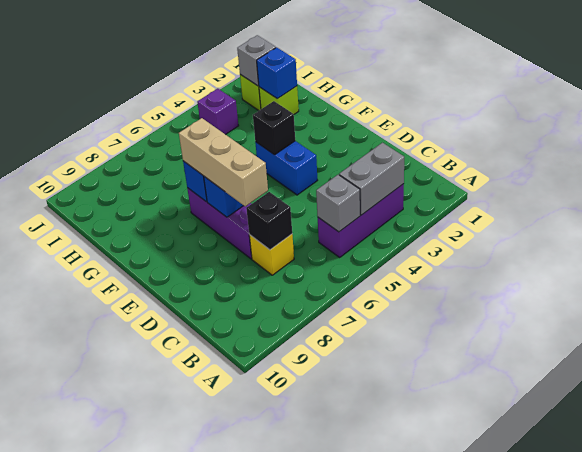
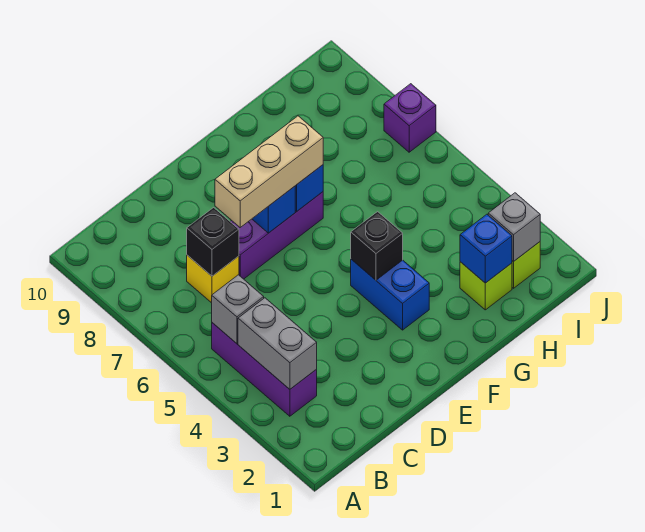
blue brick E4:F4 level 1 -> blue brick F3:F4 level 1
purple brick I4 level 1 -> purple brick J7 level 1

